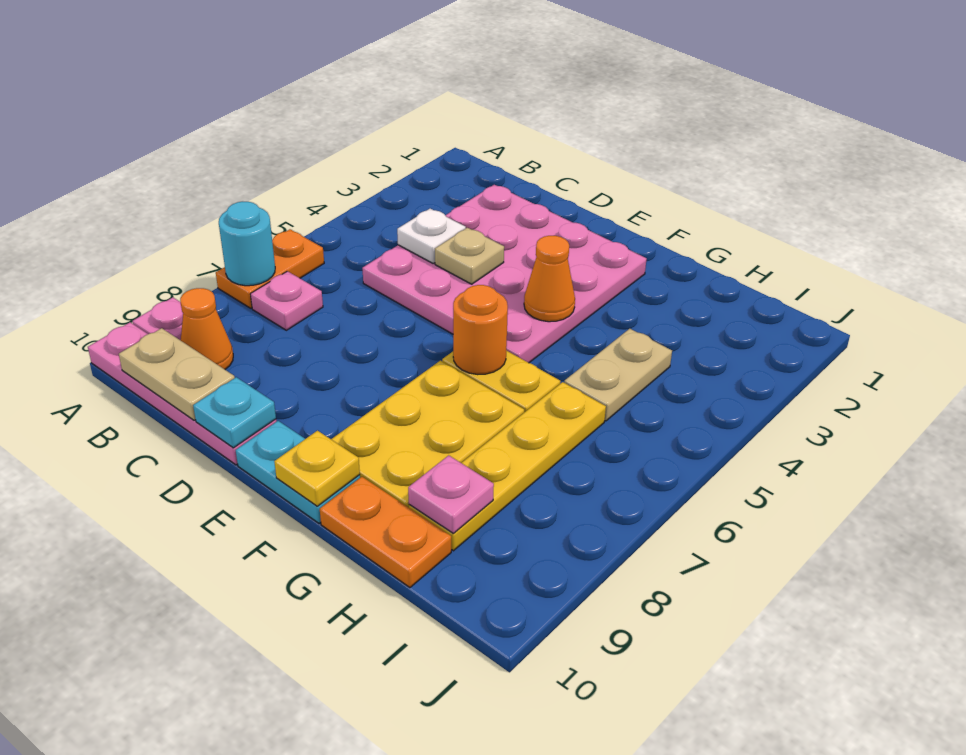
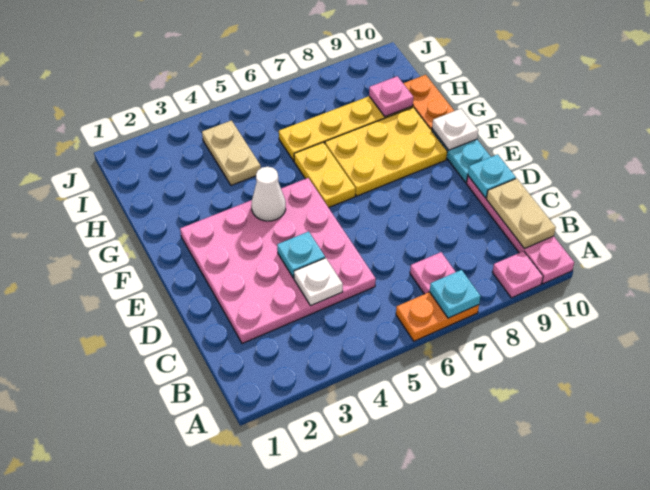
cyan round brick A7 level 2 -> cyan plate A7 level 2
orange cone B9 level 1 -> none
tan plate D4 level 2 -> cyan plate D4 level 2
orange cone F4 level 2 -> white cone F4 level 2
orange round brick F6 level 2 -> none
yellow plate F10 level 2 -> white plate F10 level 2
tan plate H4:H5 level 1 -> tan plate H4:I4 level 1

